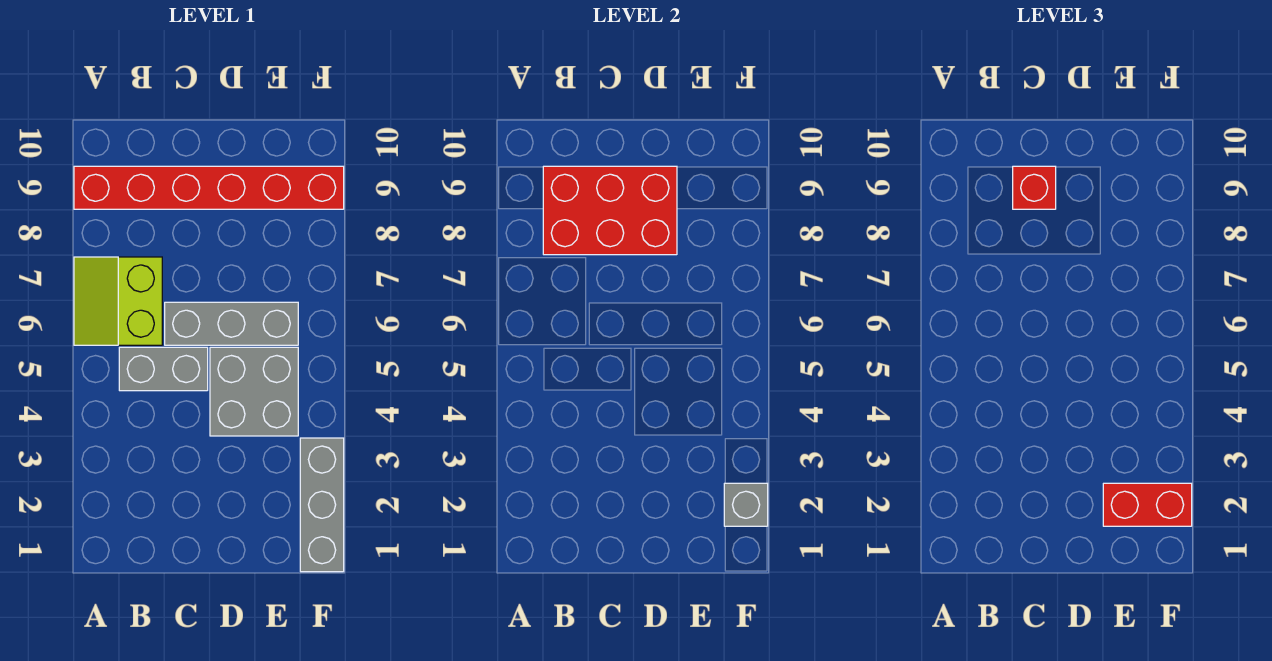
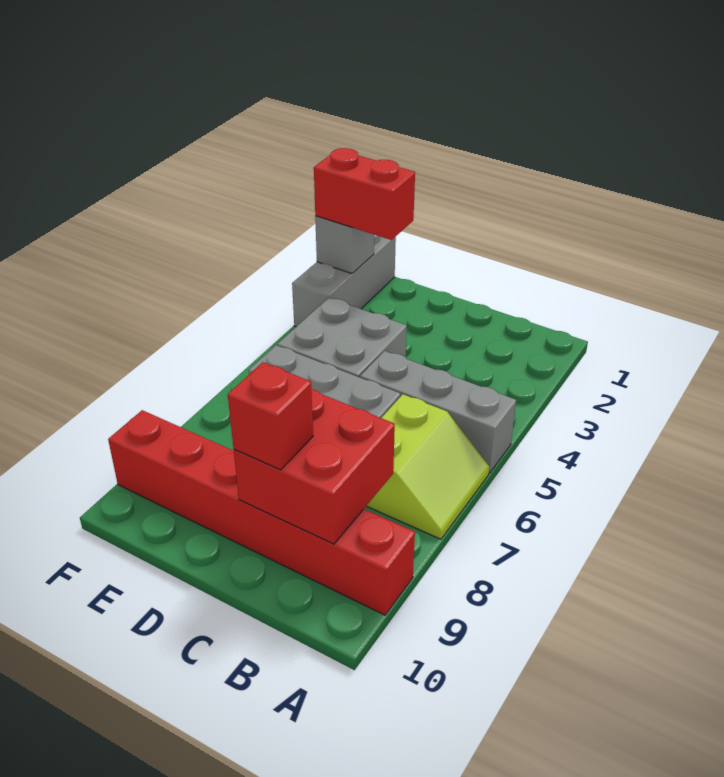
grey brick B5:C5 level 1 -> grey brick A5:C5 level 1
red brick B8:D9 level 2 -> red brick B8:C9 level 2

